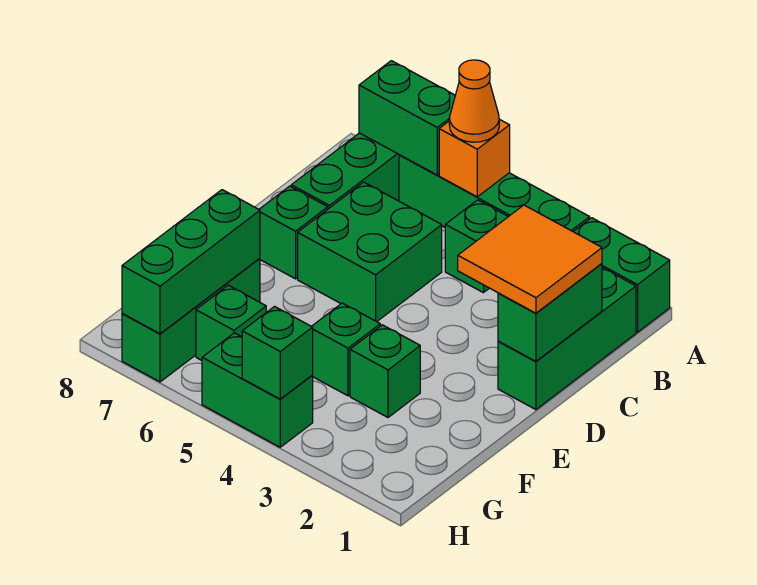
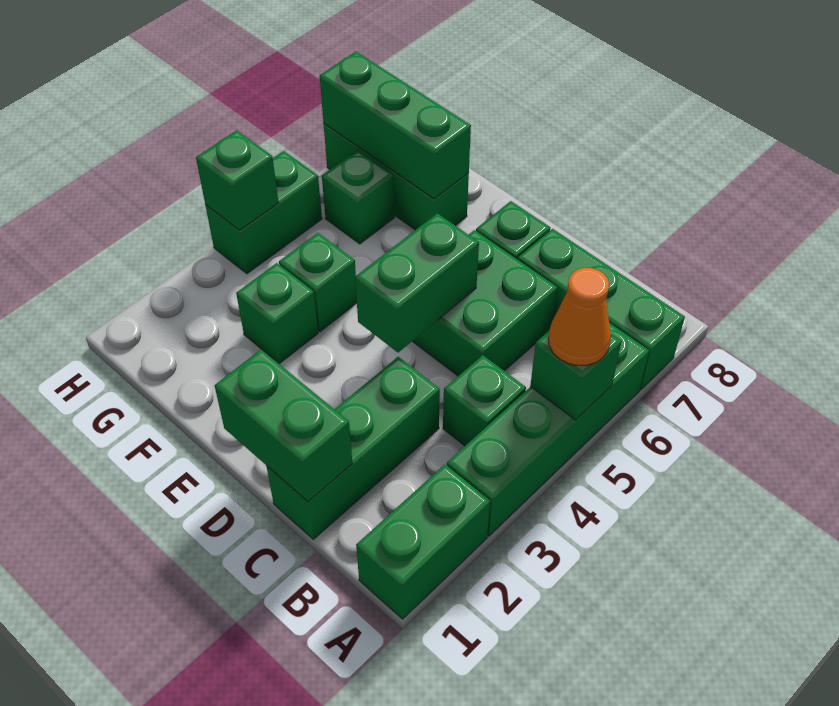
orange brick A5 level 2 -> green brick A5 level 2
green brick A6:A7 level 2 -> green brick D4:D5 level 2
green brick B1:D1 level 1 -> green brick C1:C3 level 1
orange tile C1:D2 level 3 -> none

